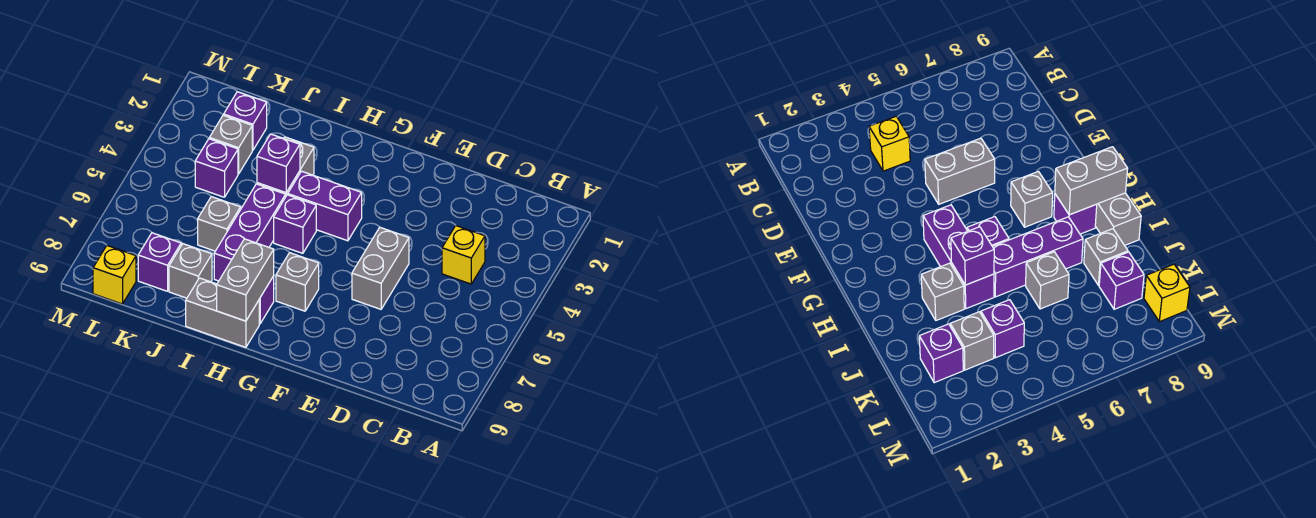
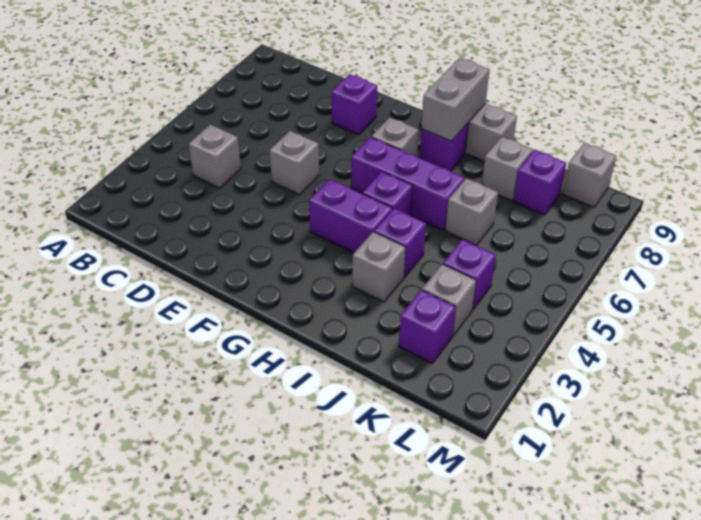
yellow brick C4 level 1 -> grey brick C4 level 1
grey brick E5:E6 level 1 -> grey brick E5 level 1
purple brick I4 level 2 -> purple brick E8 level 1
purple brick I5:I7 level 1 -> purple brick G6:I6 level 1
yellow brick L9 level 1 -> grey brick L9 level 1

